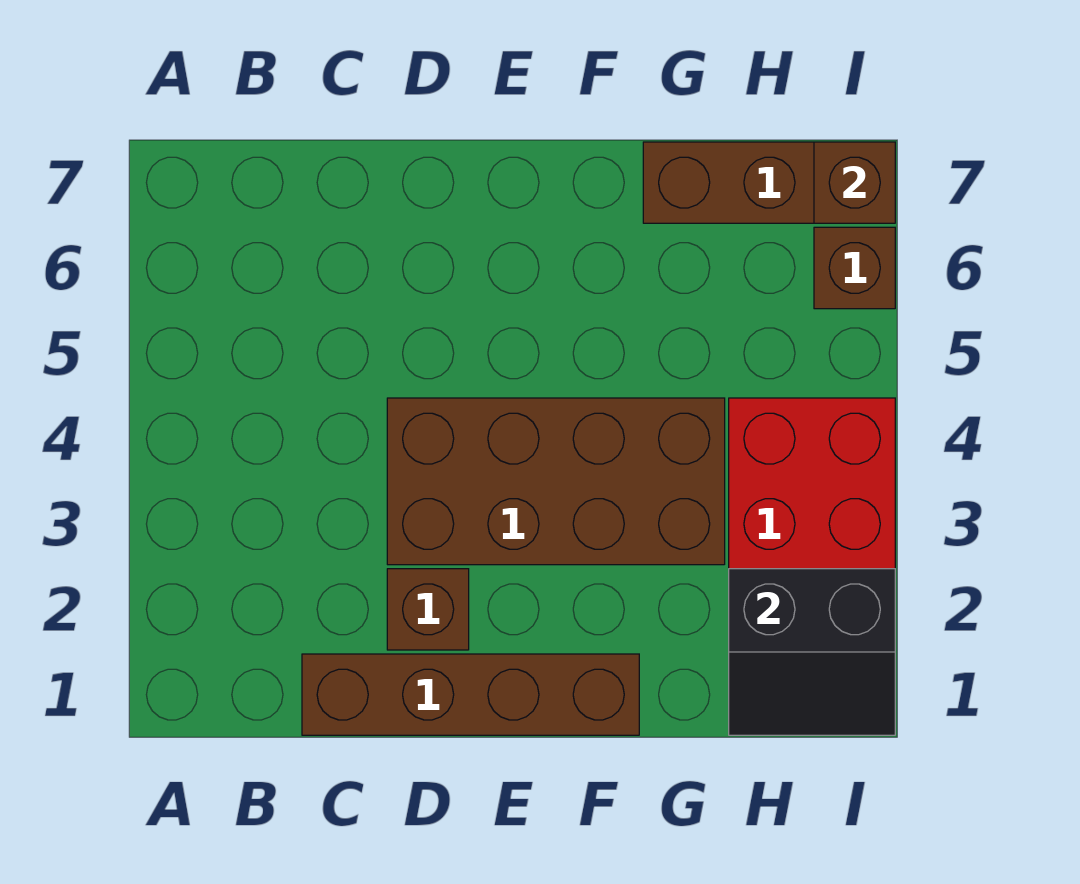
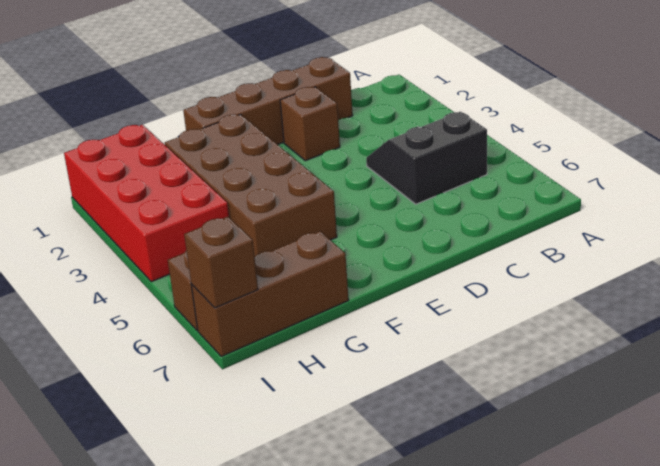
brown brick D3:G4 level 1 -> brown brick F2:G5 level 1
black slope H1:I2 level 2 top 2 -> black slope B4:C5 level 1 top 5

